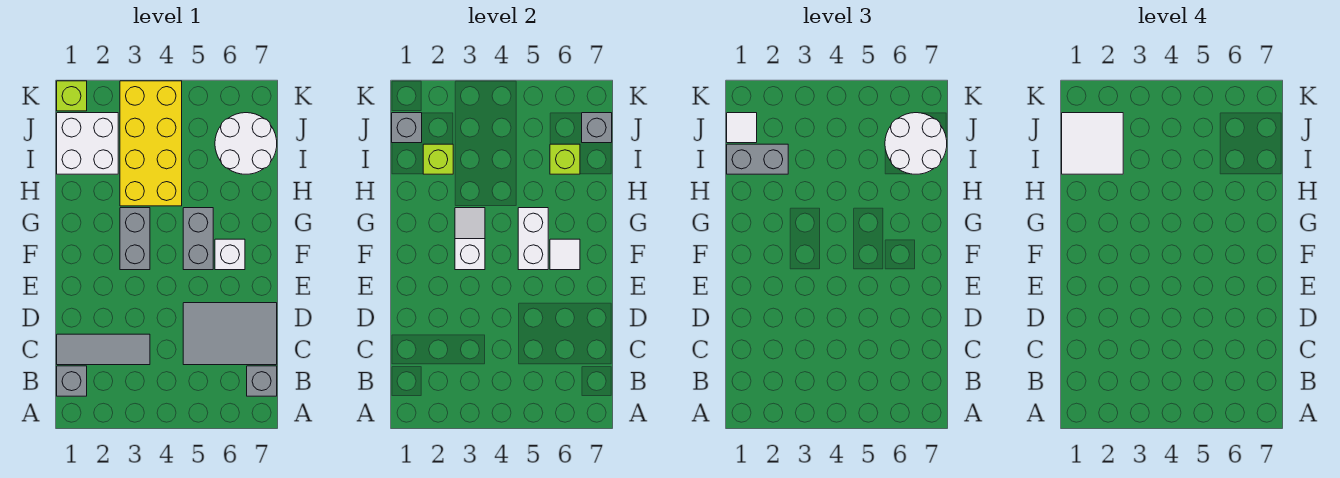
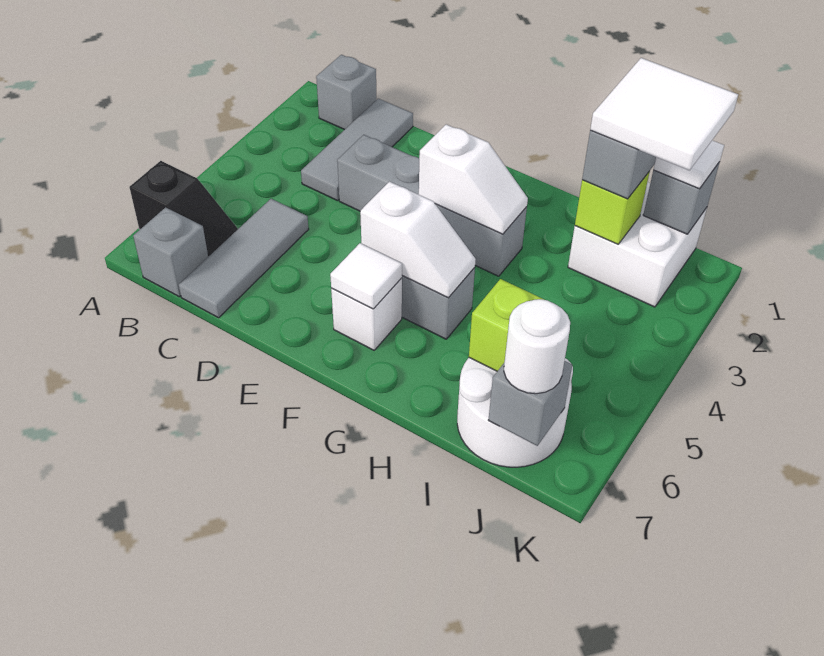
none -> black slope A6:B6 level 1 top A
grey tile C5:D7 level 1 -> grey tile C5:C7 level 1
grey brick F3:G3 level 1 -> grey brick D3:G3 level 1
white brick F5:G5 level 2 -> white slope F5:G5 level 2 top F
yellow brick H3:K4 level 1 -> none
white round brick I6:J7 level 3 -> white round brick J7 level 3
lime brick K1 level 1 -> none

